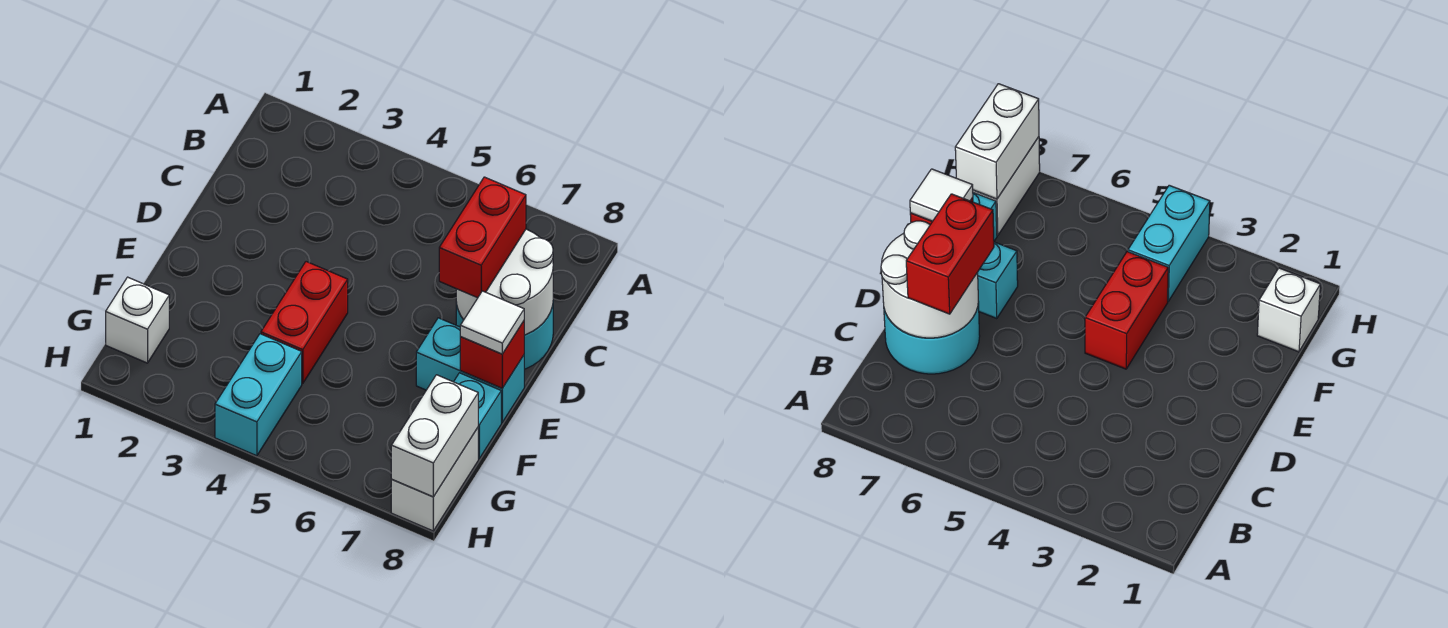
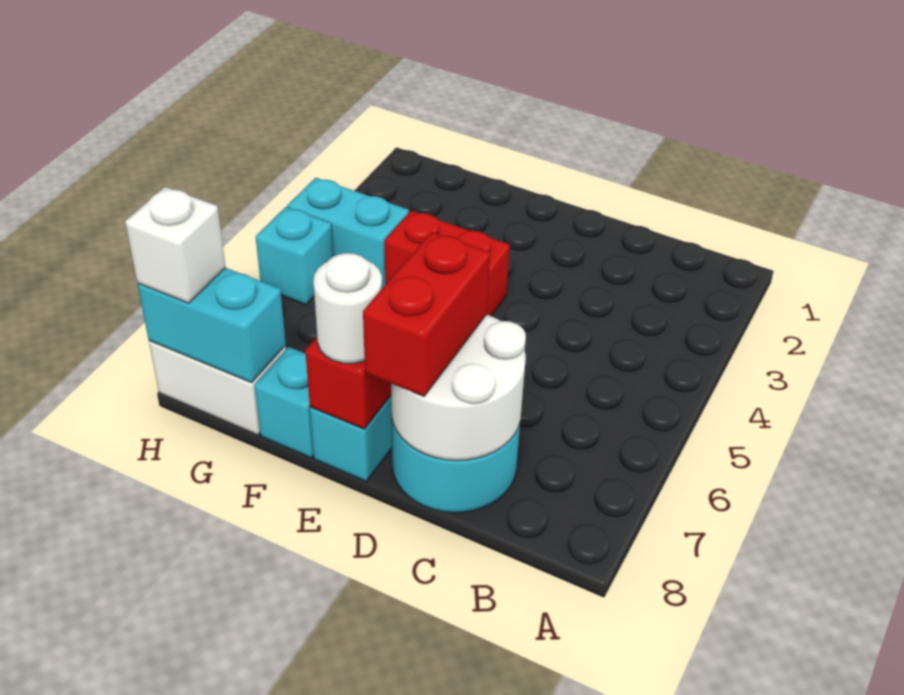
red brick C7:D7 level 3 -> red brick D7:D8 level 3
white tile E8 level 3 -> white round brick E8 level 3
white brick G1 level 1 -> white brick H8 level 3
white brick G8:H8 level 2 -> cyan brick G8:H8 level 2
none -> cyan brick H5 level 1

